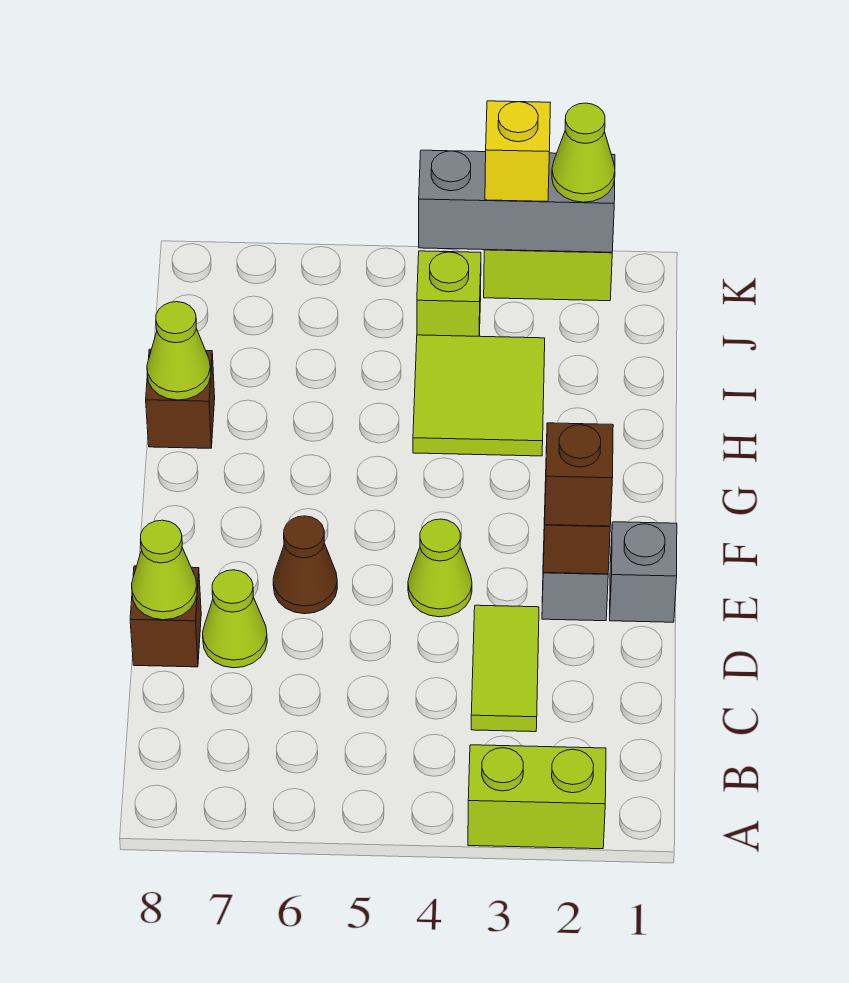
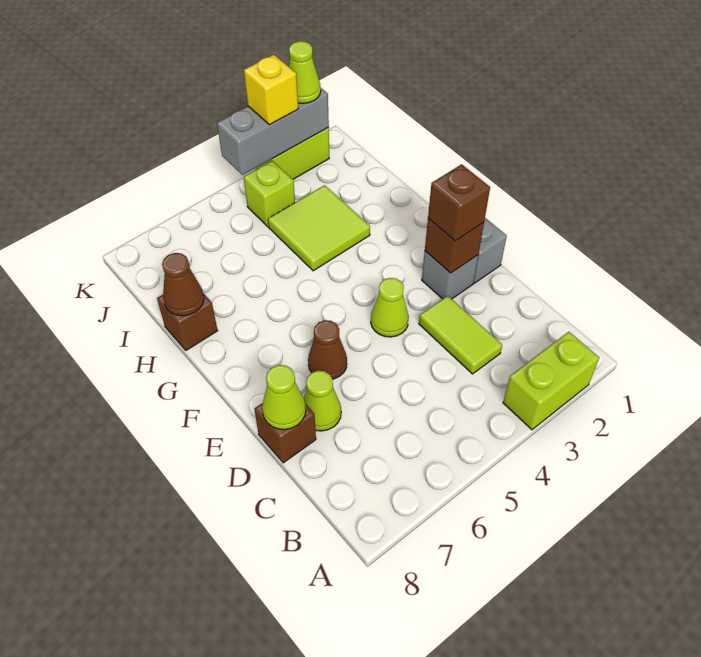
lime cone H8 level 2 -> brown cone H8 level 2

